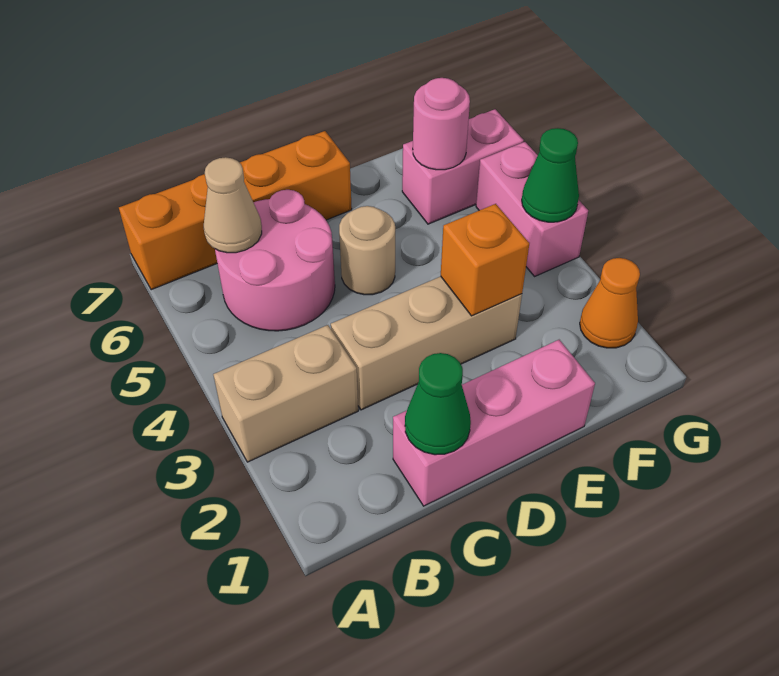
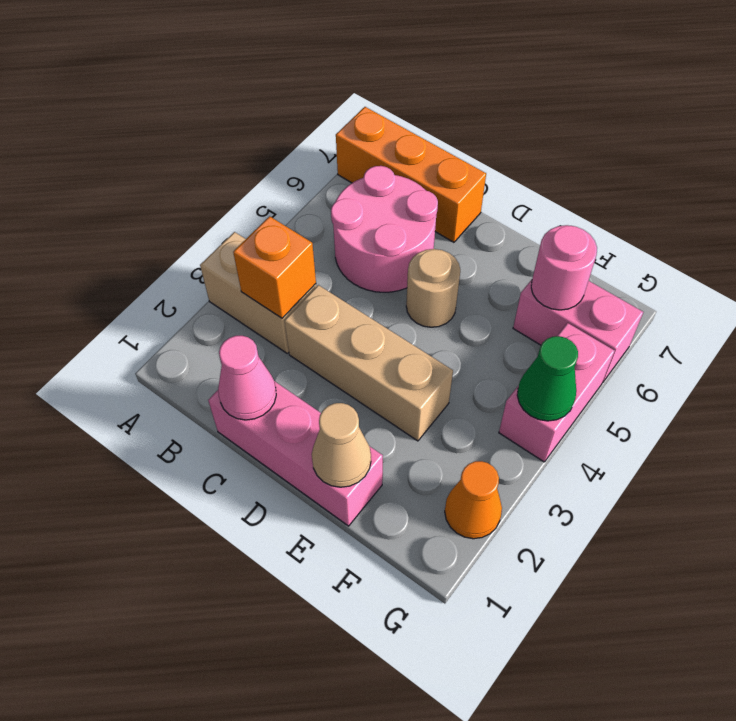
orange brick A7:D7 level 1 -> orange brick A7:C7 level 1
tan cone B6 level 2 -> tan cone E1 level 2
green cone C1 level 2 -> pink cone C1 level 2
orange brick E3 level 2 -> orange brick B3 level 2

